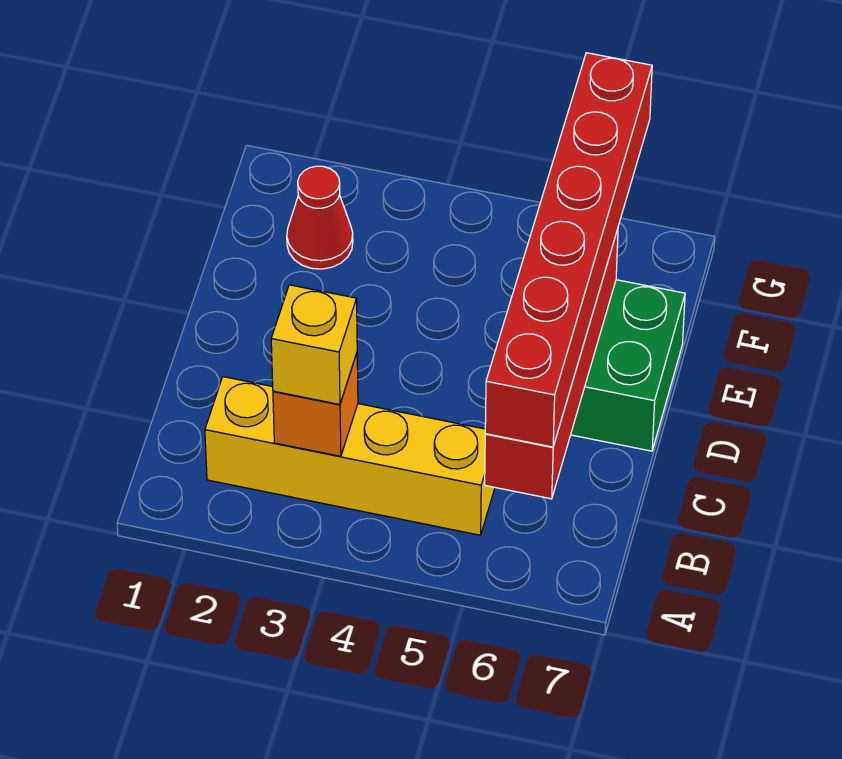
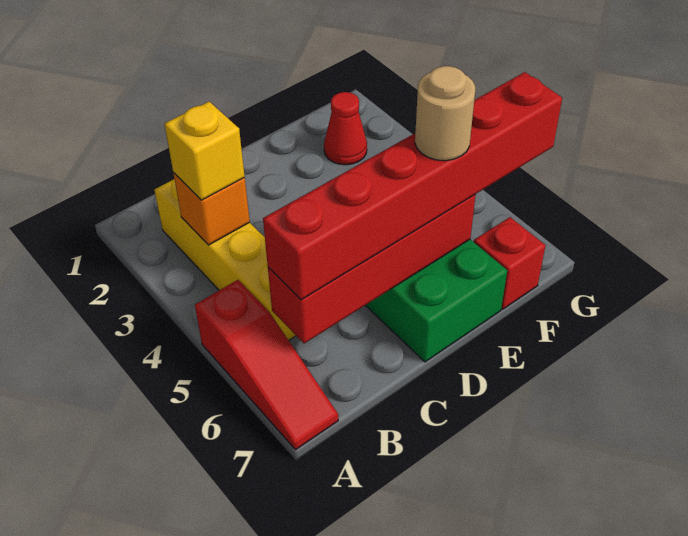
none -> red slope A5:A7 level 1 top 5
none -> tan round brick E6 level 4
none -> red brick F7 level 1

